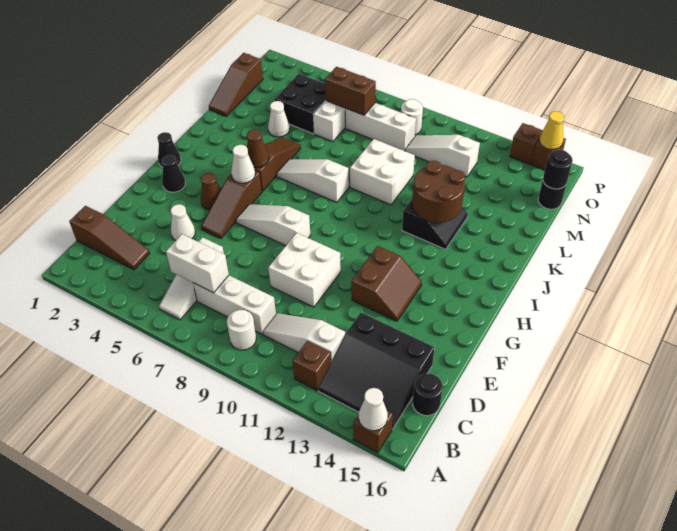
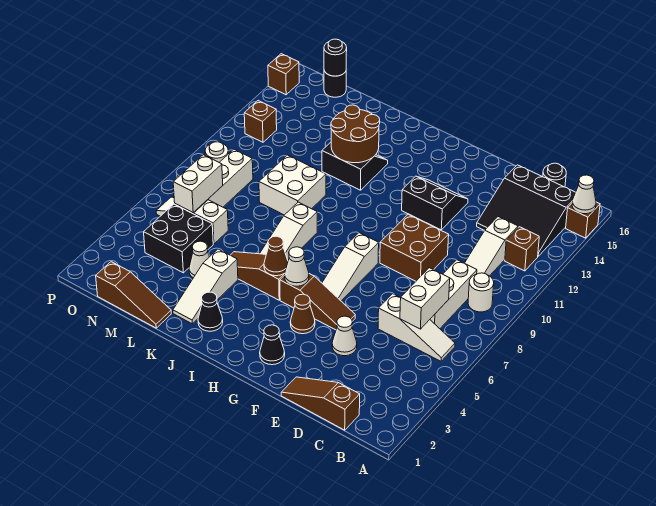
black slope B13:D15 level 1 top D -> black slope B13:D15 level 1 top 15
brown slope C1:C3 level 1 top 1 -> brown slope C1:E1 level 1 top C
white brick E9:F10 level 1 -> brown brick E9:F10 level 1
brown slope F12:G13 level 1 top 12 -> black slope F12:G13 level 1 top 12
black cone H1 level 1 -> black cone J2 level 1
brown brick N6:N7 level 2 -> white brick N6:N7 level 2
white slope N10:N12 level 1 top 12 -> white slope K2:K4 level 1 top 4
brown brick P14 level 1 -> brown brick O12 level 1
yellow cone P15 level 2 -> none

